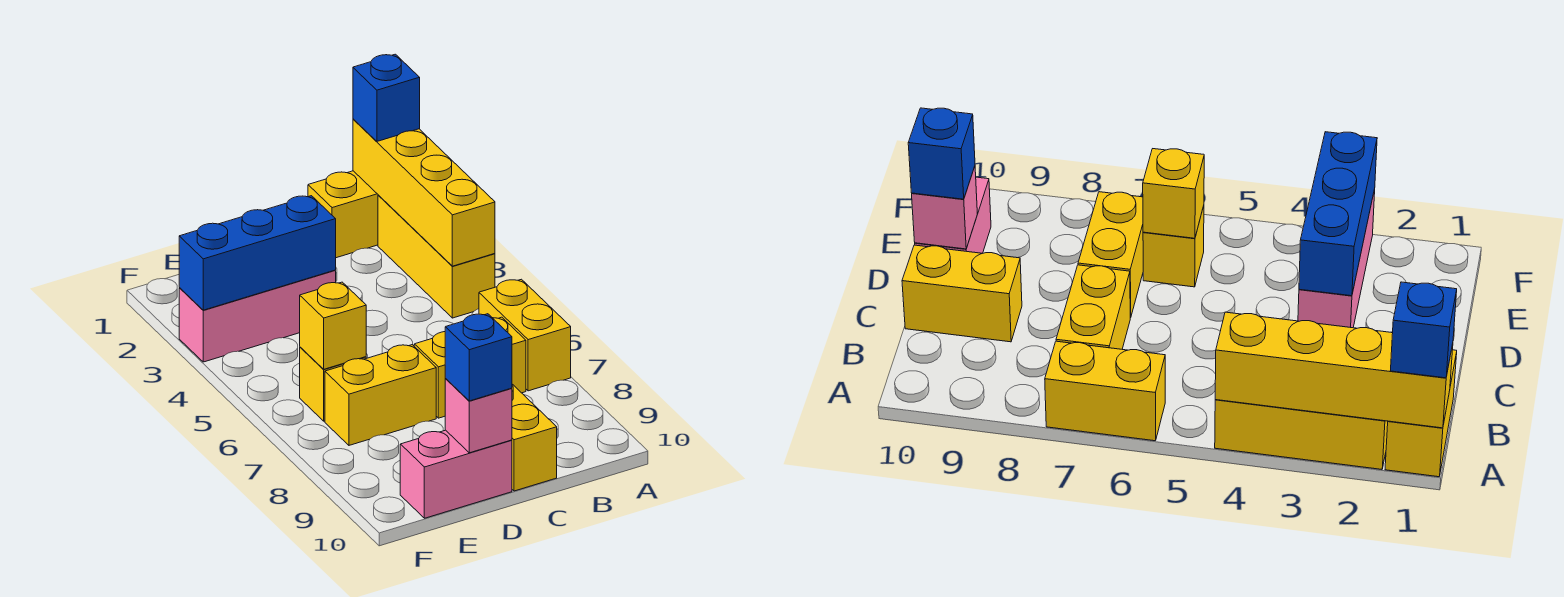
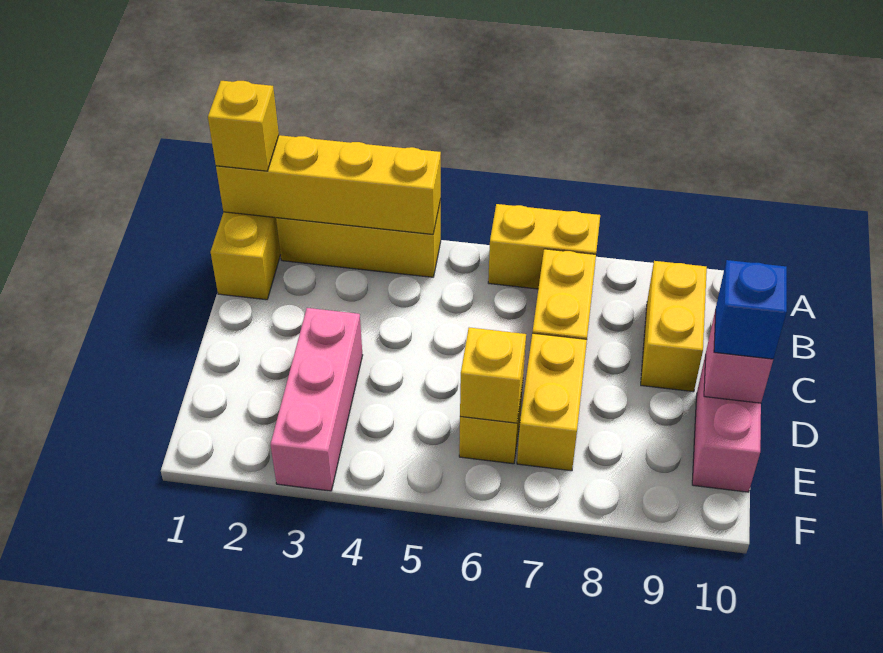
blue brick A1 level 3 -> yellow brick A1 level 3
yellow brick C9:C10 level 1 -> yellow brick B9:C9 level 1
blue brick D3:F3 level 2 -> none

